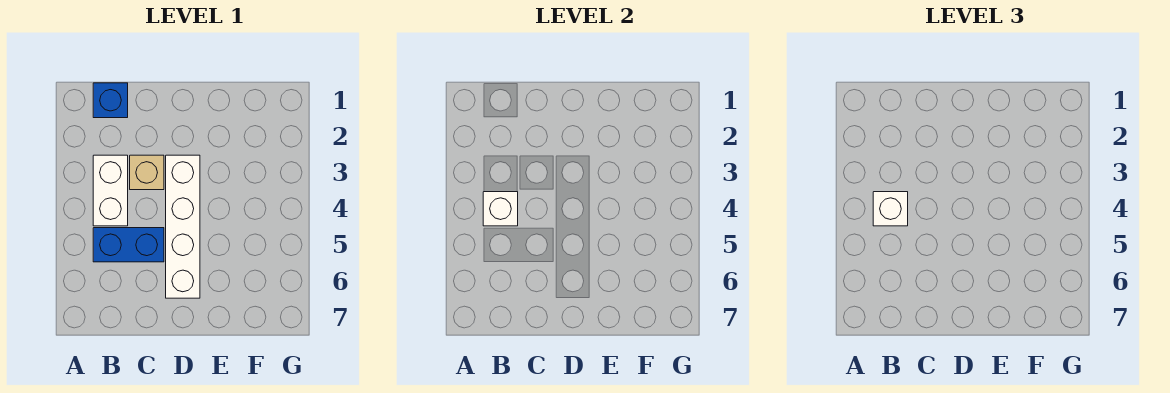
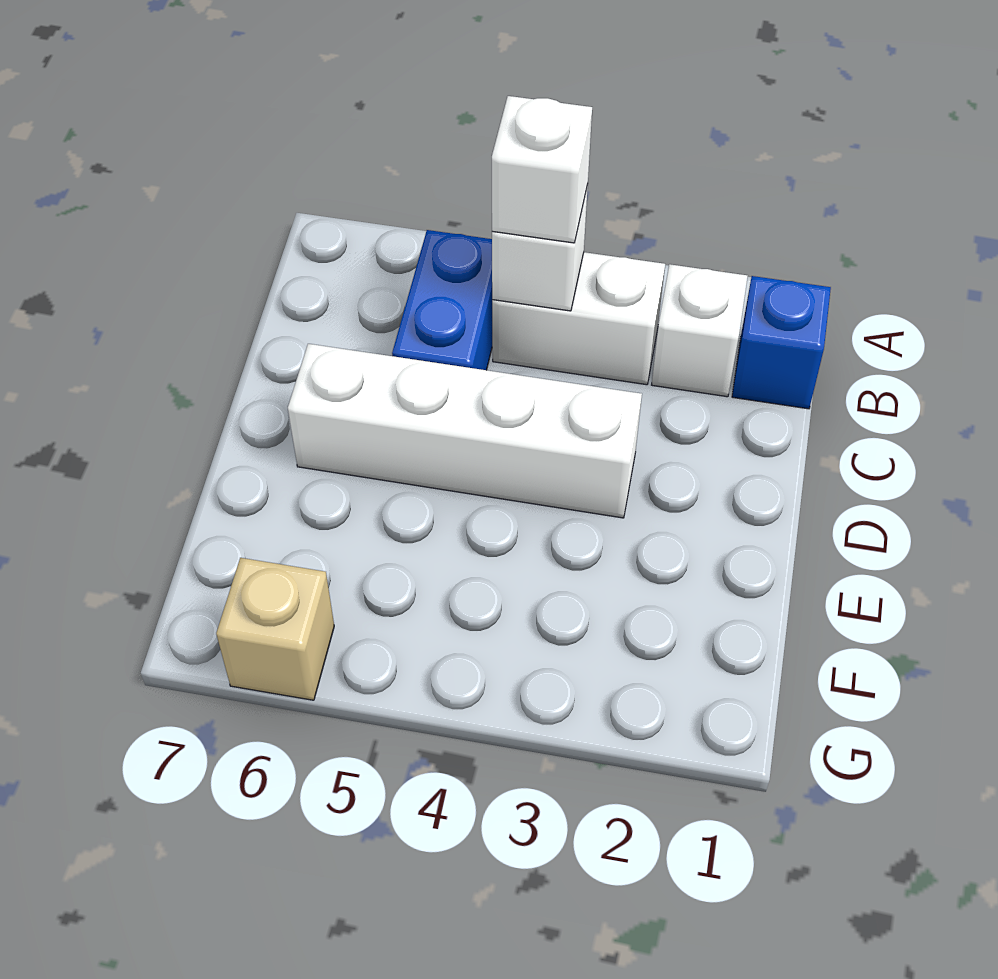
none -> white brick B2 level 1
tan brick C3 level 1 -> tan brick G6 level 1

